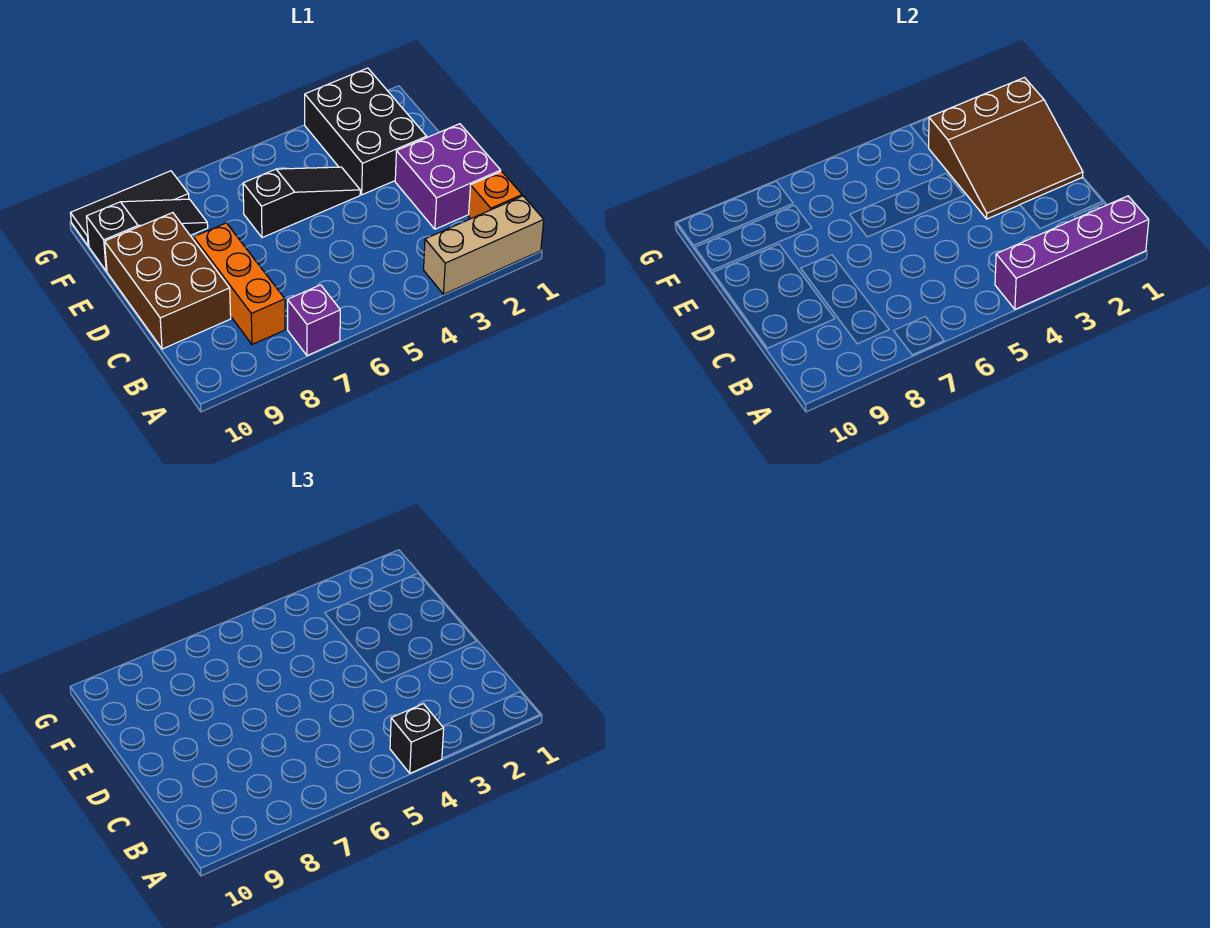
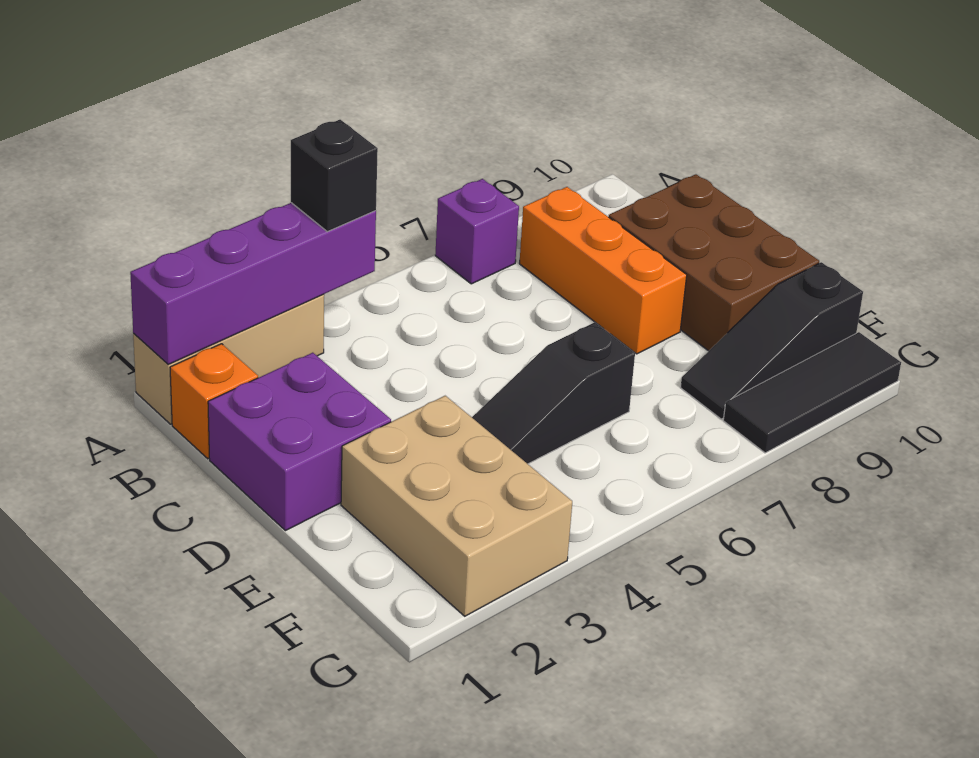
brown slope D1:F3 level 2 top F -> none
black brick E2:G3 level 1 -> tan brick E2:G3 level 1

